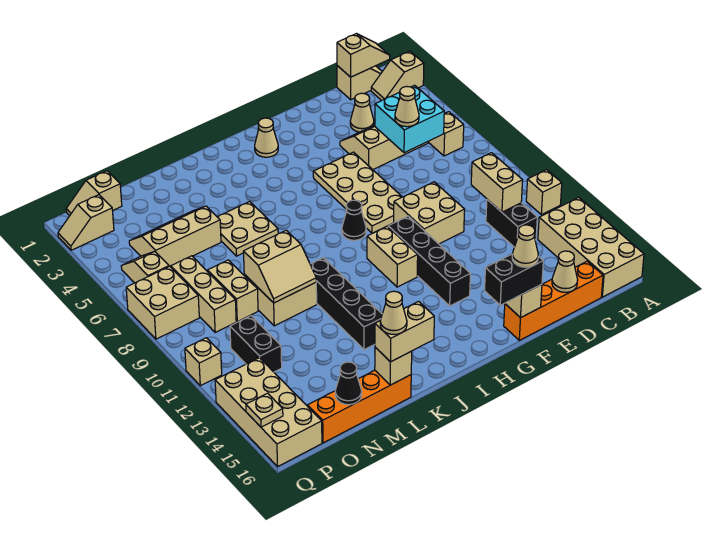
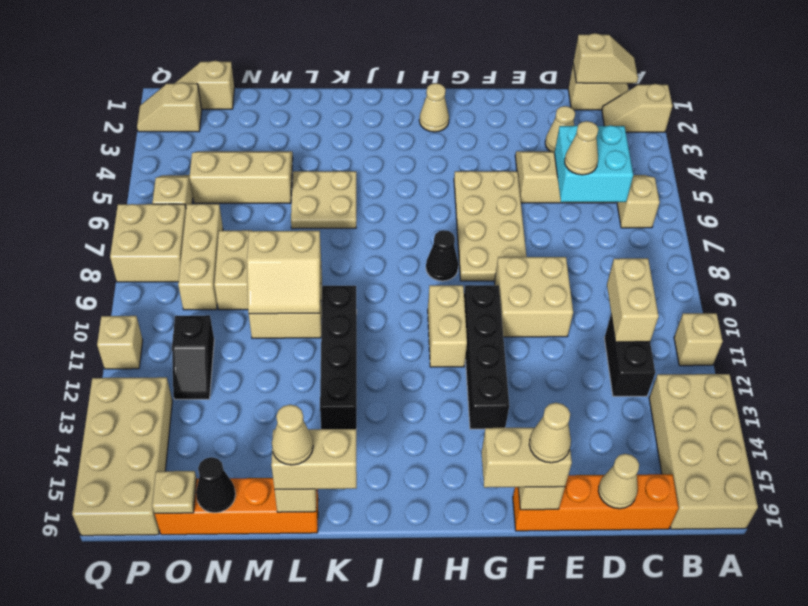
black brick F16:G16 level 3 -> tan brick F16:G16 level 3
black brick O11:O12 level 1 -> black slope O11:O12 level 1 top 11
tan plate Q15 level 2 -> tan plate O16 level 2

